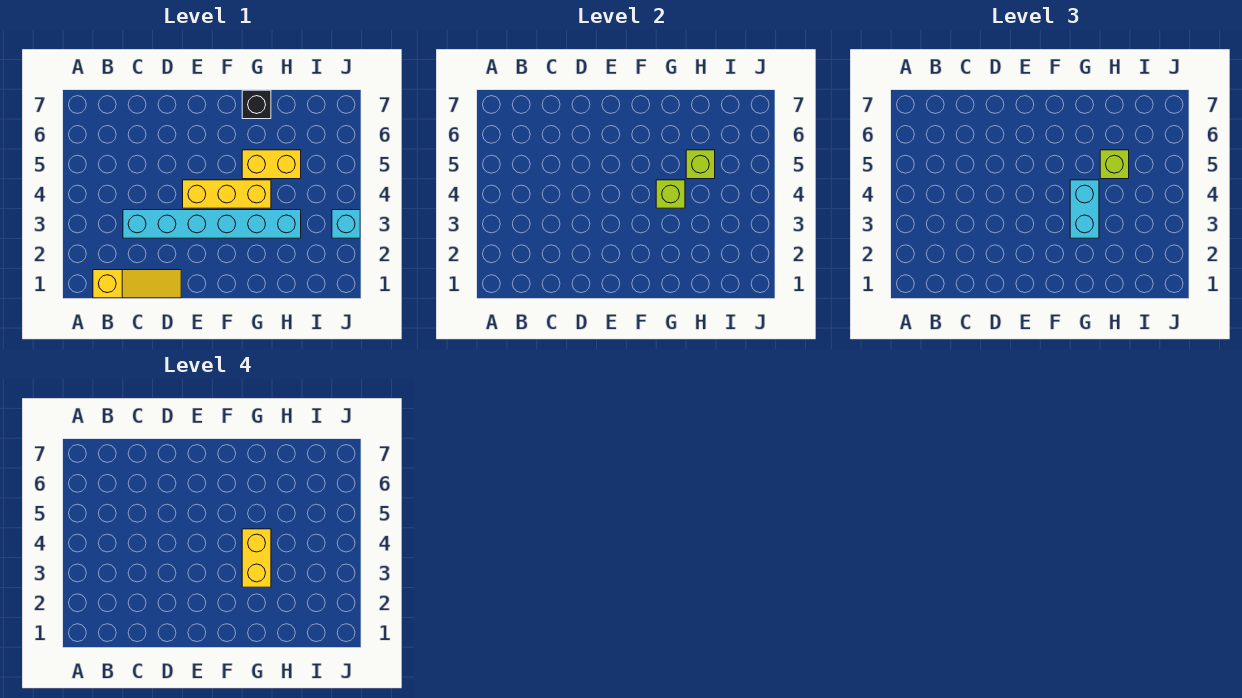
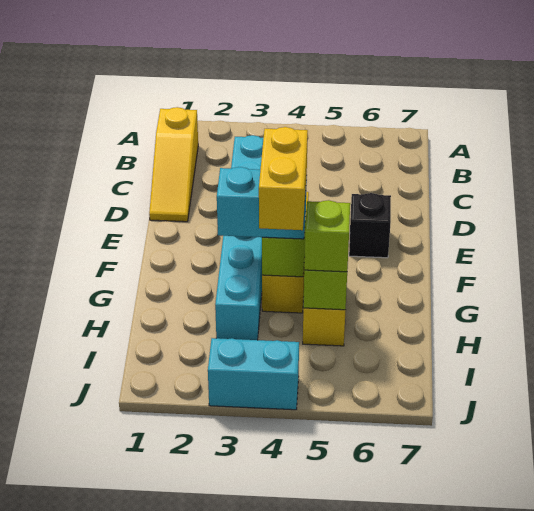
yellow brick G3:G4 level 4 -> yellow brick G4:H4 level 4
black brick G7 level 1 -> black brick E6 level 1
cyan brick J3 level 1 -> cyan brick J3:J4 level 1

